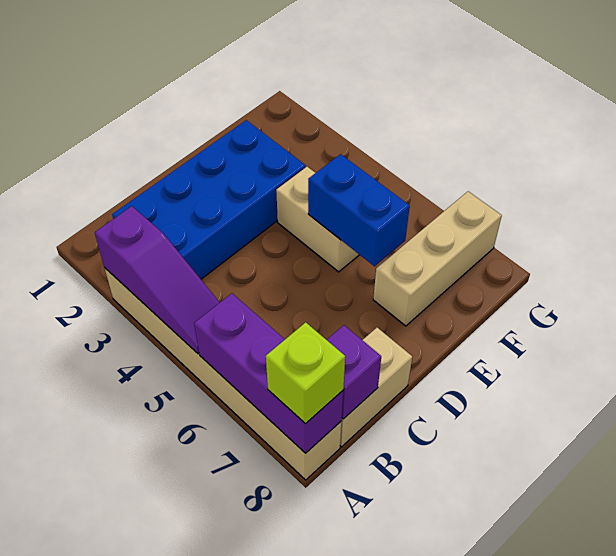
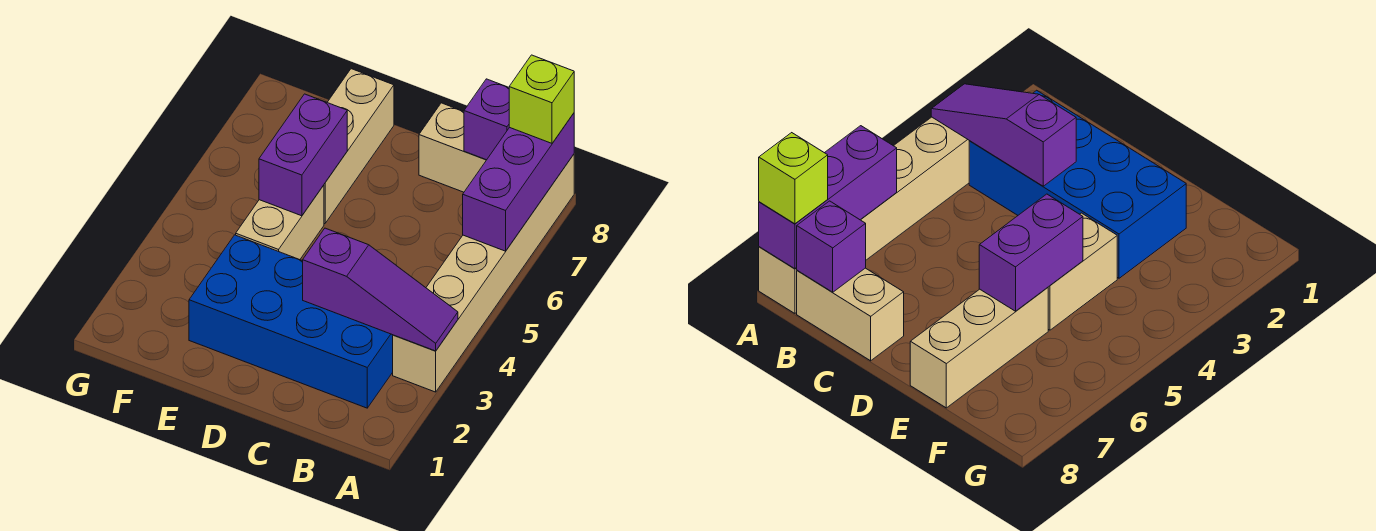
purple slope A3:A5 level 2 top 3 -> purple slope A3:C3 level 2 top C
blue brick E5:E6 level 2 -> purple brick E5:E6 level 2
tan brick E7:G7 level 1 -> tan brick E6:E8 level 1

